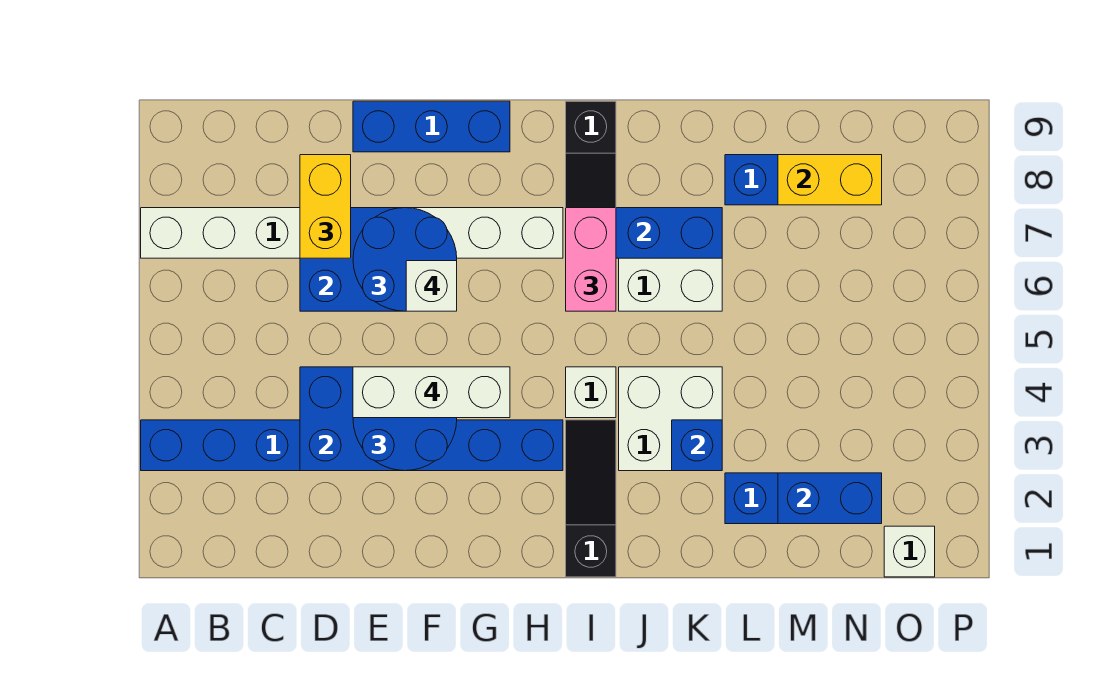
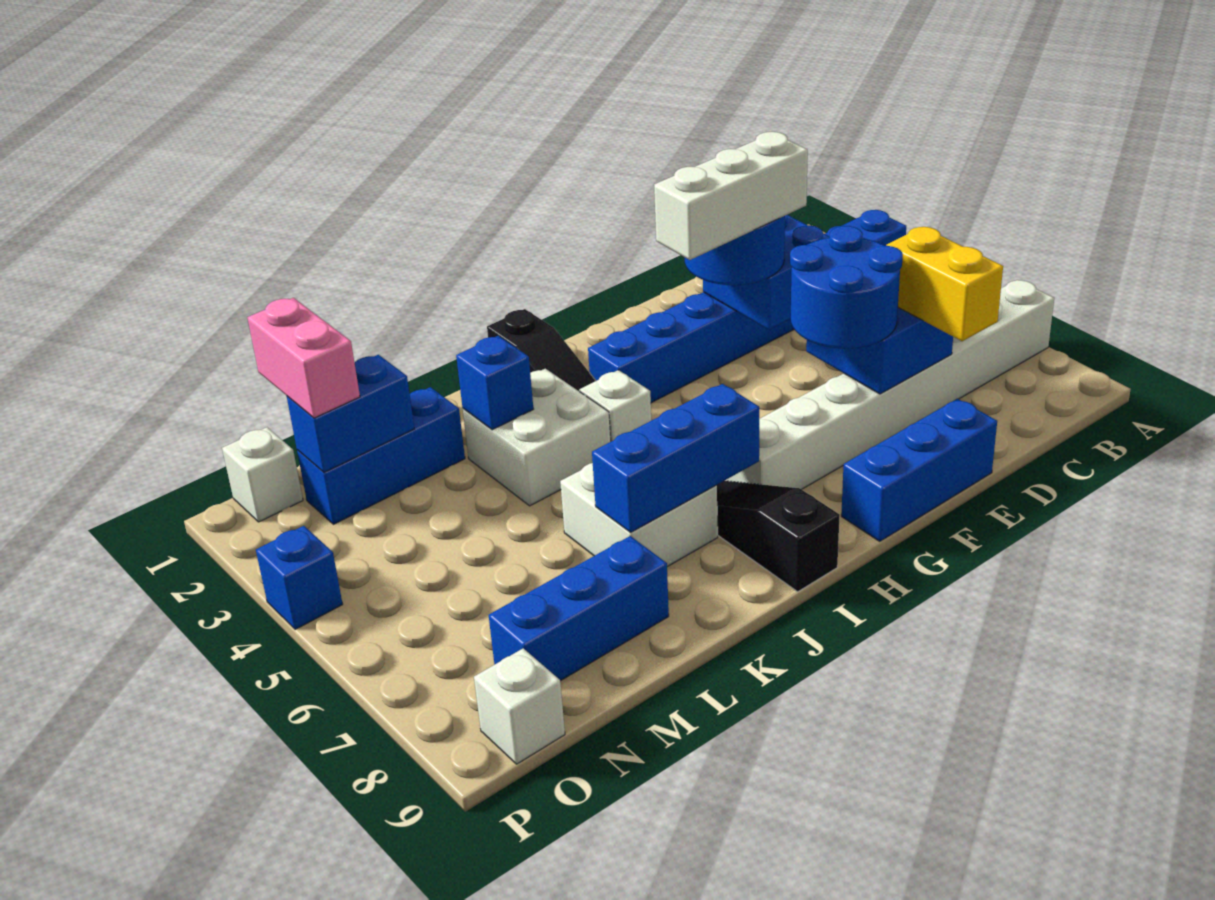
white brick F6 level 4 -> white brick O9 level 1
pink brick I6:I7 level 3 -> pink brick N1:N2 level 3
yellow brick M8:N8 level 2 -> none
none -> blue brick P4 level 1

